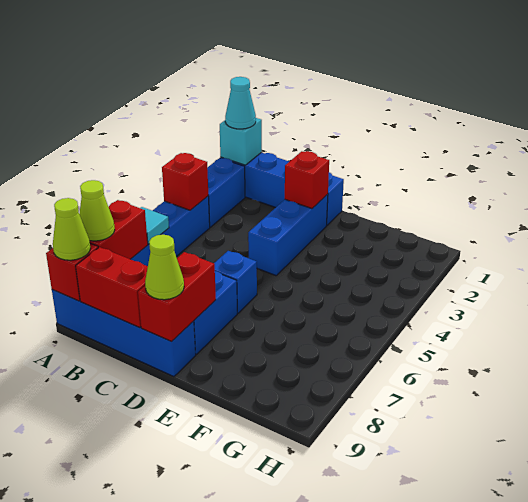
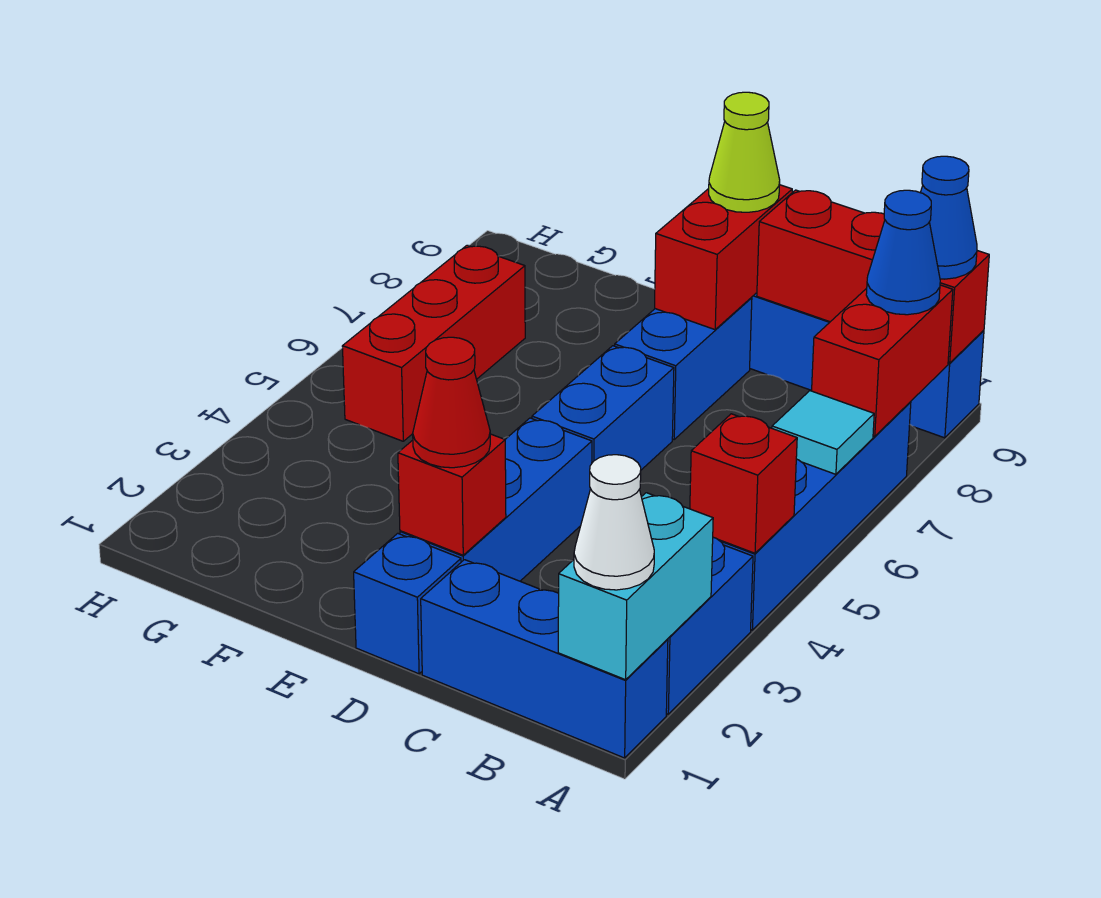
cyan brick A1 level 2 -> cyan brick A1:A2 level 2
cyan cone A1 level 3 -> white cone A1 level 3
lime cone A8 level 3 -> blue cone A8 level 3
lime cone A9 level 3 -> blue cone A9 level 3
none -> red cone D2 level 3
blue brick D6 level 1 -> blue brick D5:D6 level 1
none -> red brick G5:G7 level 1

